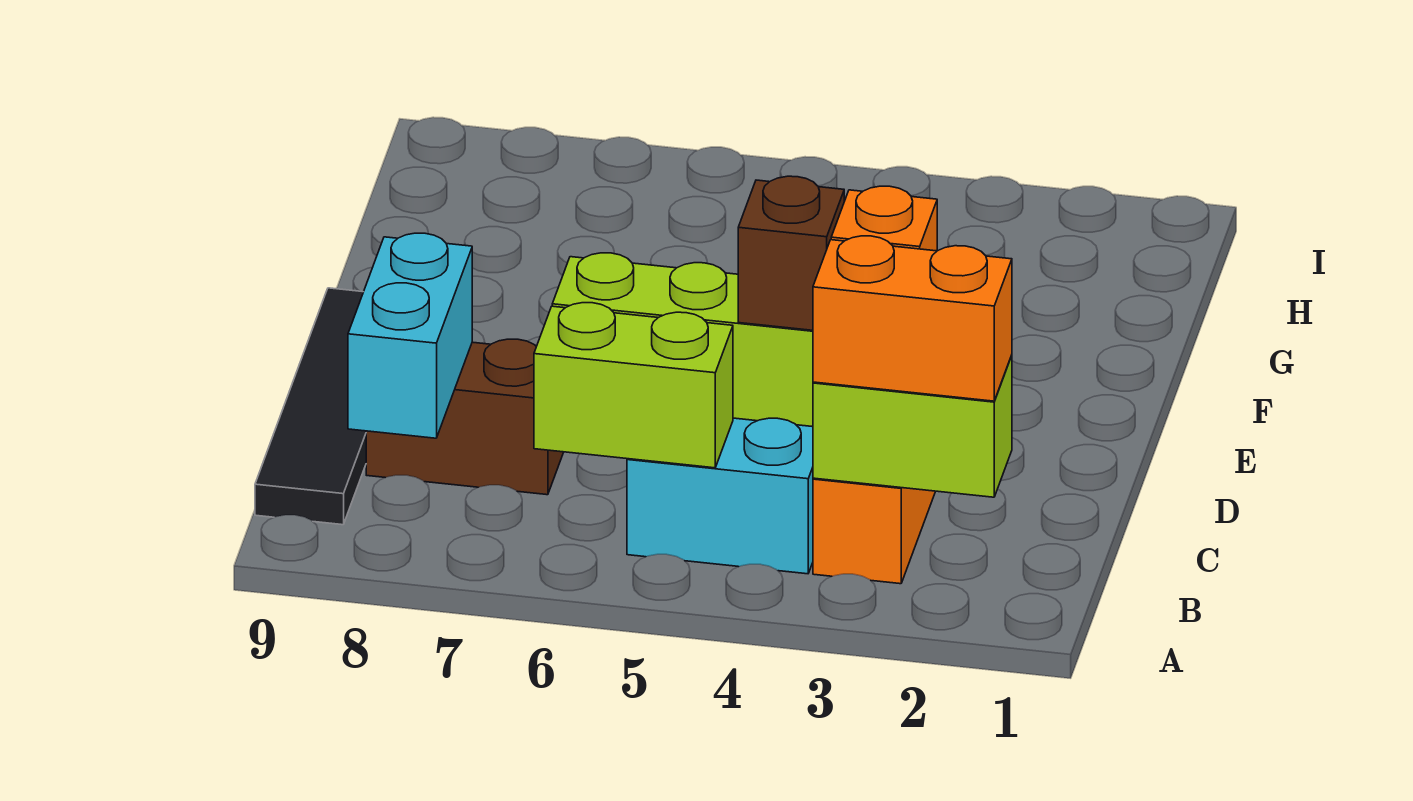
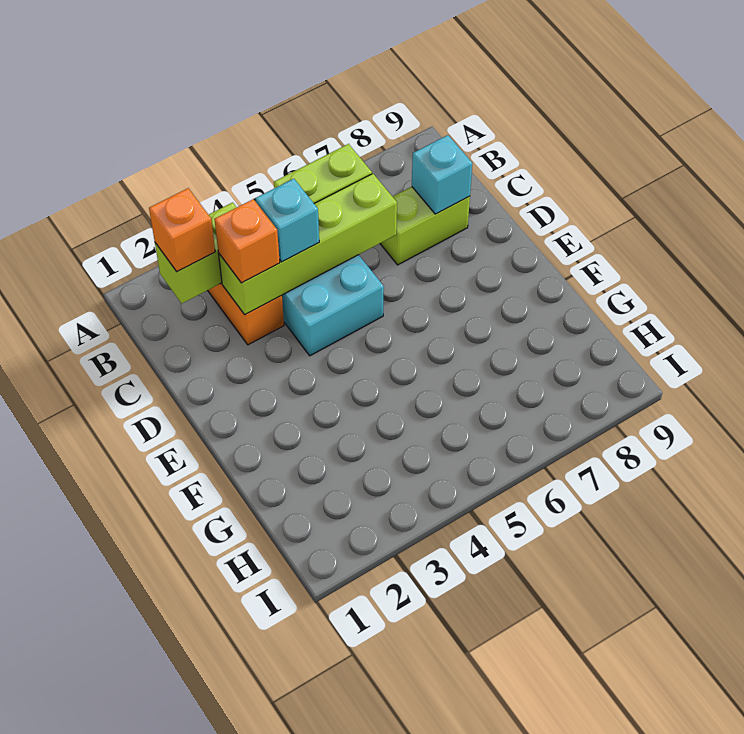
orange brick B2:B3 level 3 -> orange brick B2 level 3
cyan brick B8:C8 level 2 -> cyan brick C8 level 2
black tile B9:E9 level 1 -> none
brown brick C4 level 3 -> cyan brick C4 level 3
brown brick C7:C8 level 1 -> lime brick C7:C8 level 1

